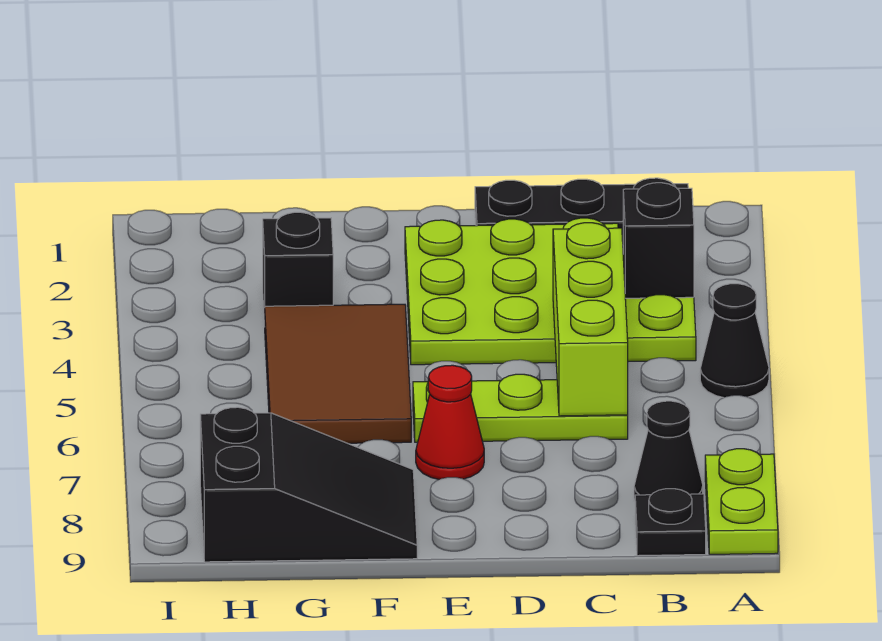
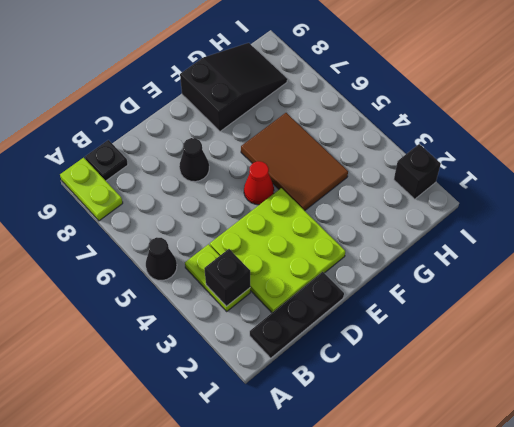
black cone B8 level 1 -> black cone D7 level 1
lime brick C4:C6 level 2 -> none
lime plate C6:E6 level 1 -> none
red cone E7 level 1 -> red cone E5 level 1
black slope F8:H9 level 1 top H -> black slope F8:H9 level 1 top F
black brick G3 level 1 -> black brick I2 level 1

